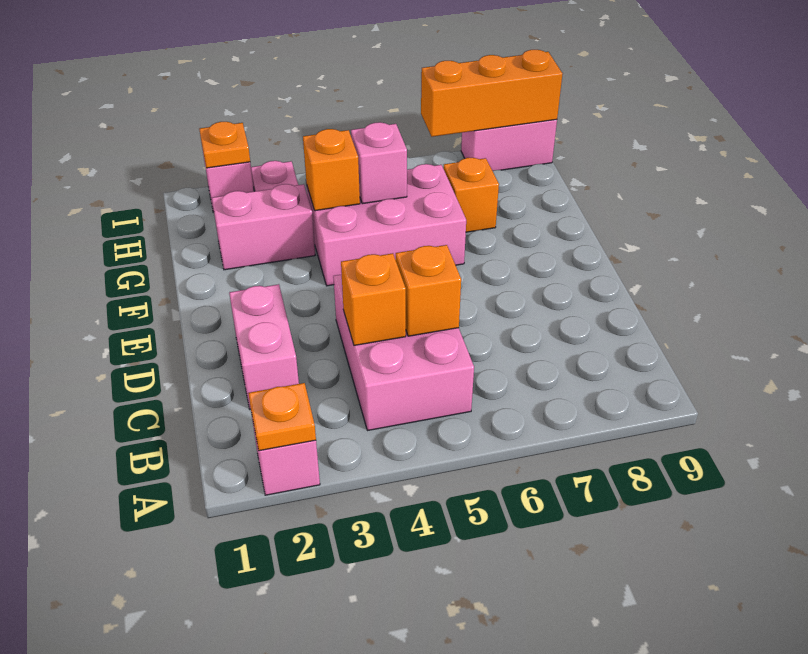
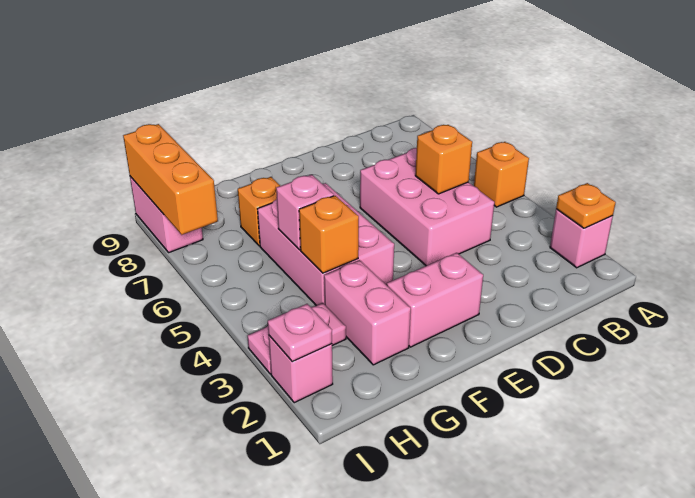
pink brick B4:D5 level 1 -> pink brick C4:D6 level 1
pink brick C2:D2 level 1 -> pink brick E2:F2 level 1
orange brick C4 level 2 -> orange brick A5 level 1
orange plate I2 level 2 -> pink plate I2 level 2

